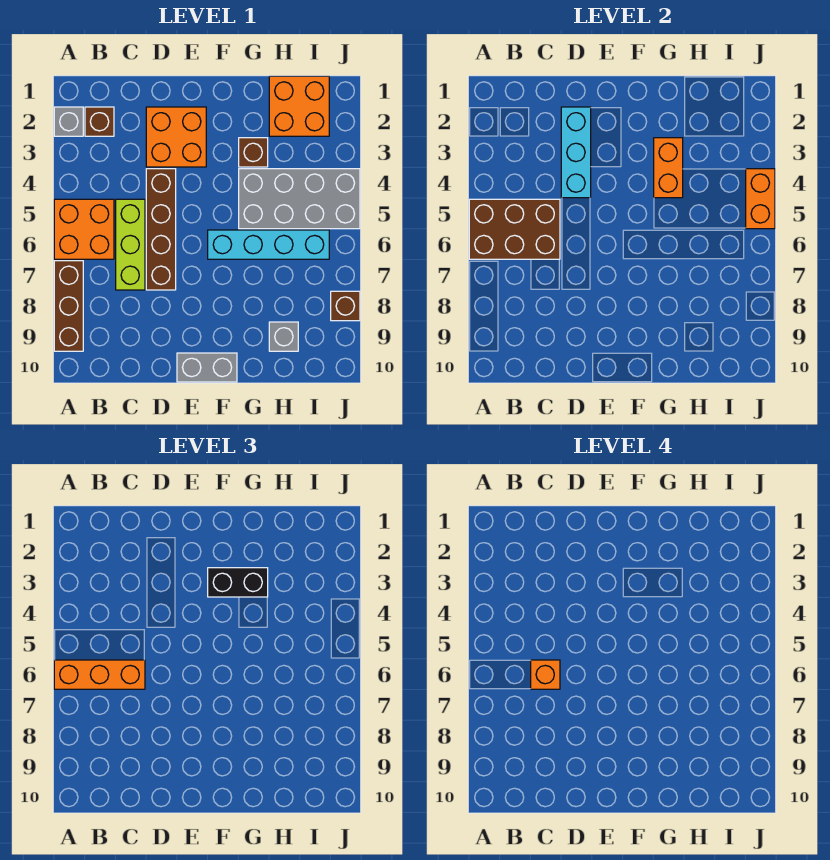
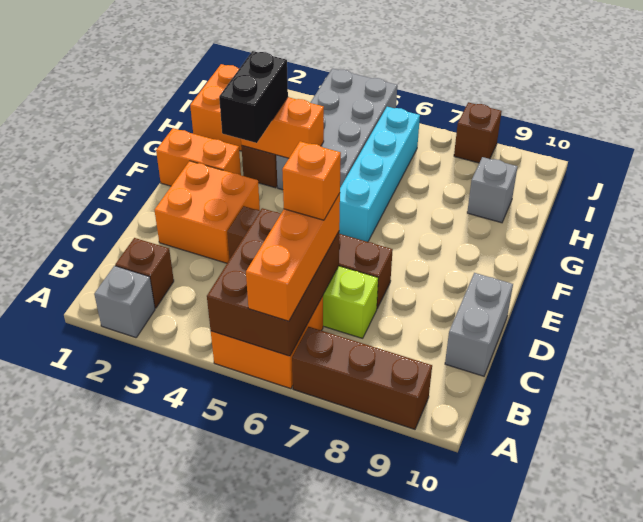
cyan brick D2:D4 level 2 -> none
grey brick E10:F10 level 1 -> grey brick C10:D10 level 1
orange brick J4:J5 level 2 -> orange brick F1:F2 level 1

